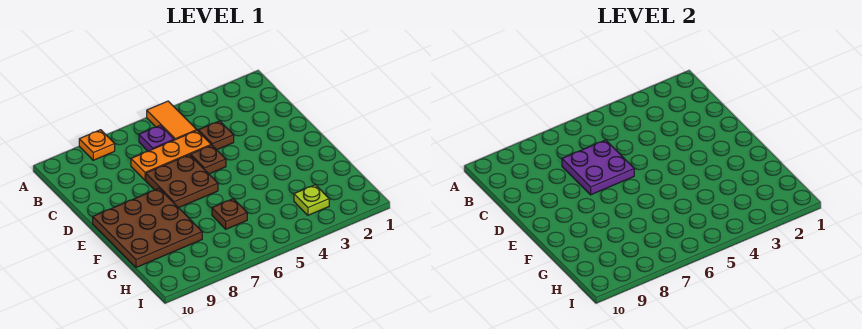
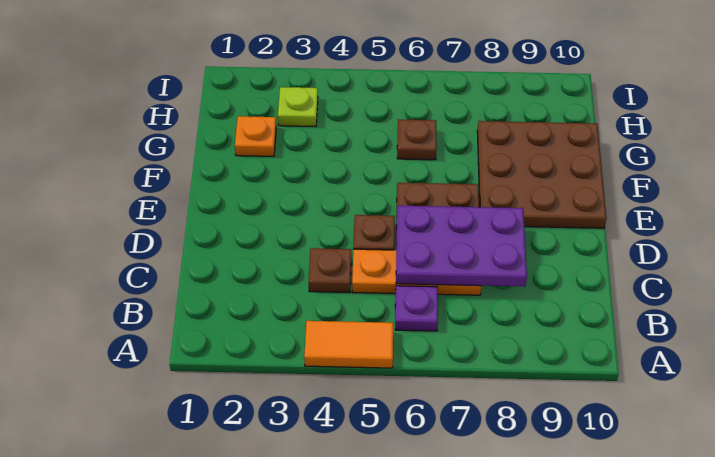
orange tile A5:B5 level 1 -> orange tile A4:A5 level 1
orange plate A8 level 1 -> orange plate G2 level 1
purple plate C6:D7 level 2 -> purple plate C6:D8 level 2

